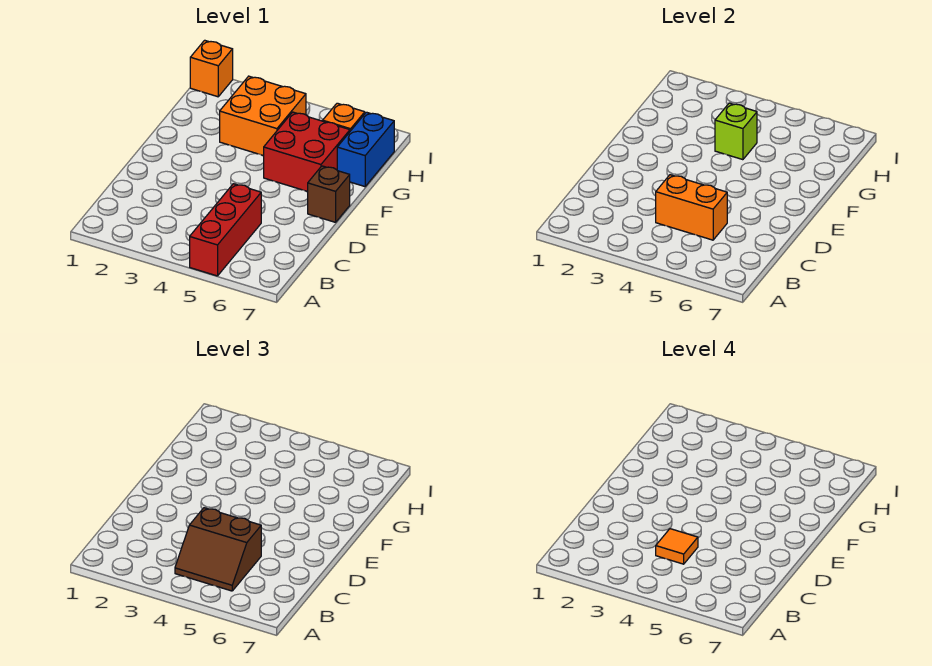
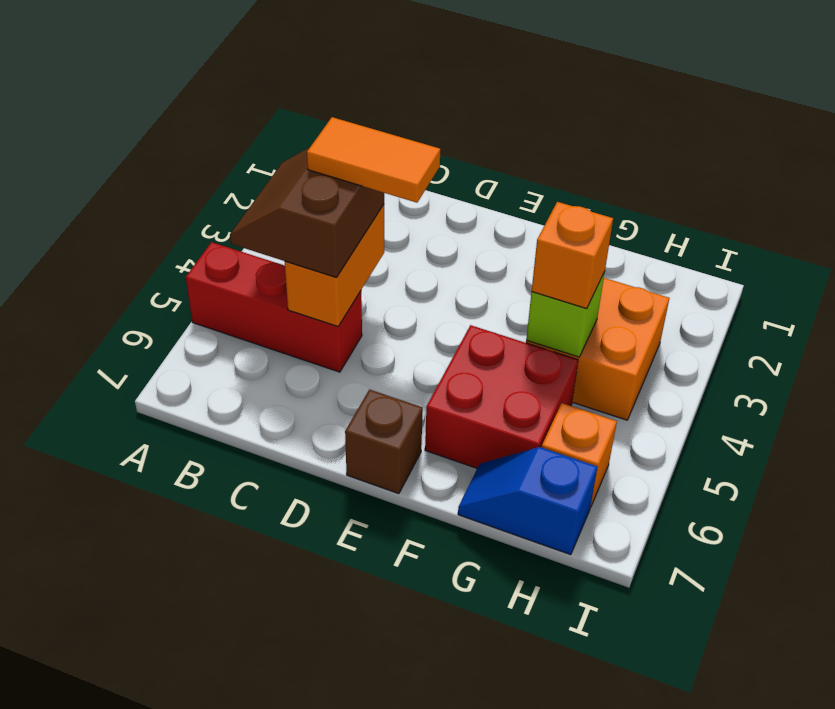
orange tile C4 level 4 -> orange tile C4:D4 level 4
blue brick G7:H7 level 1 -> blue slope G7:H7 level 1 top H
orange brick I1 level 1 -> orange brick G4 level 3

